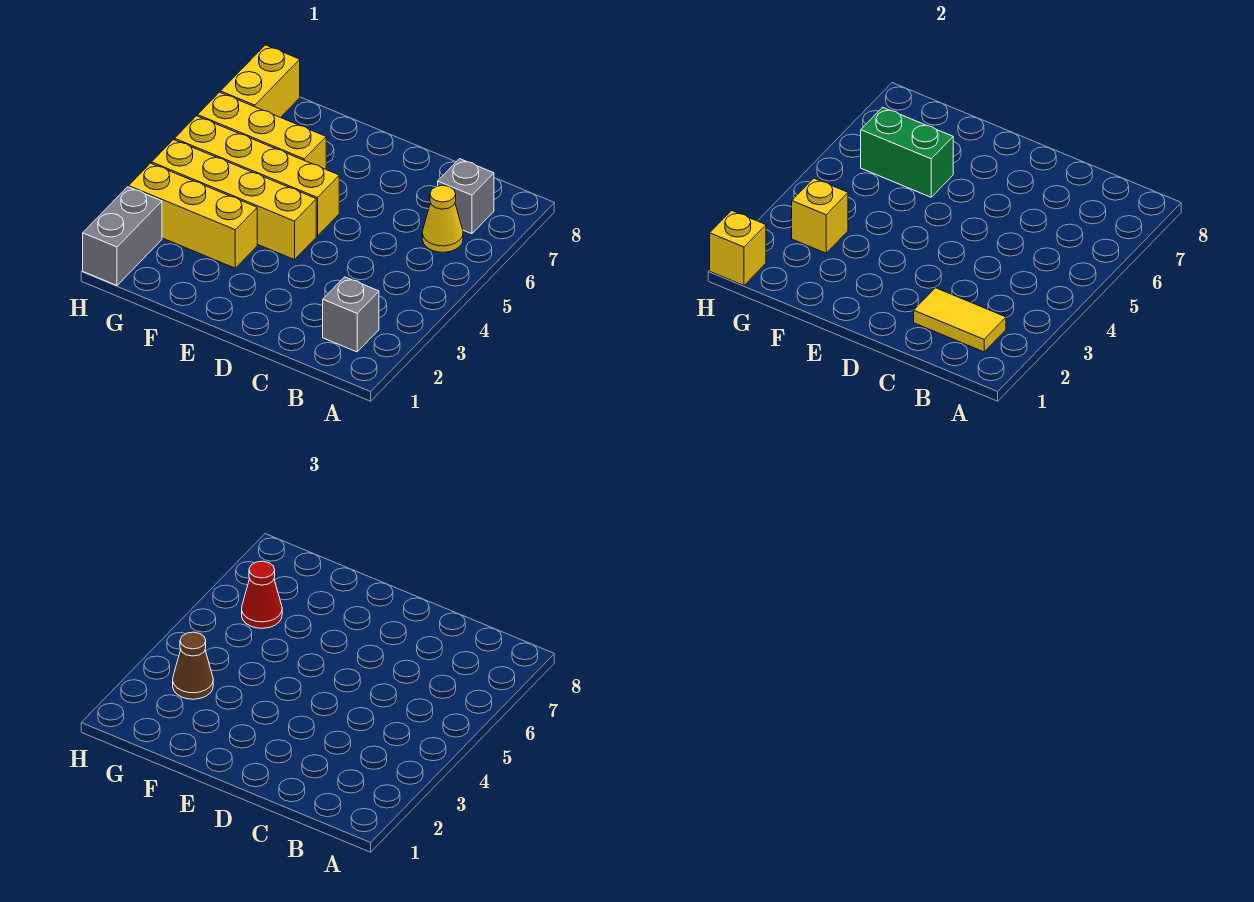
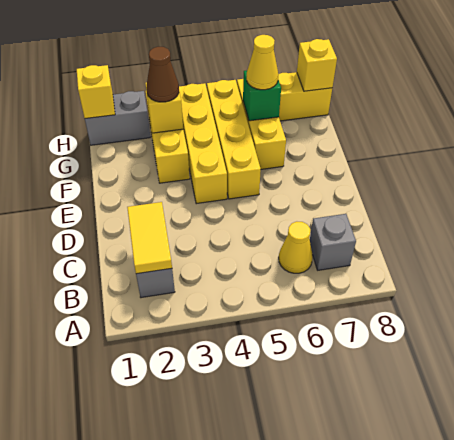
green brick F6:G6 level 2 -> green brick G6 level 2
red cone G6 level 3 -> yellow cone G6 level 3
none -> yellow brick H8 level 2

